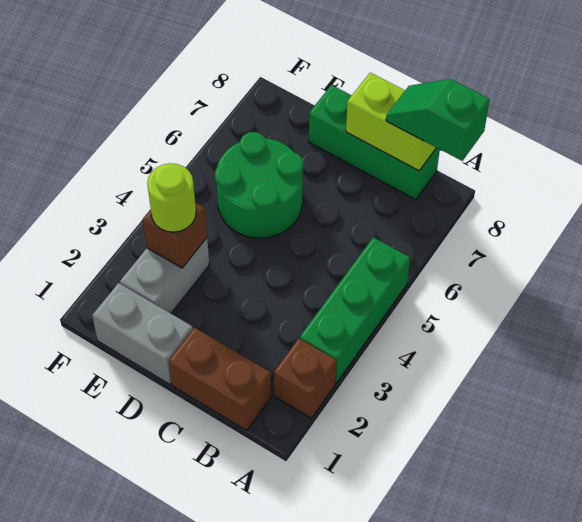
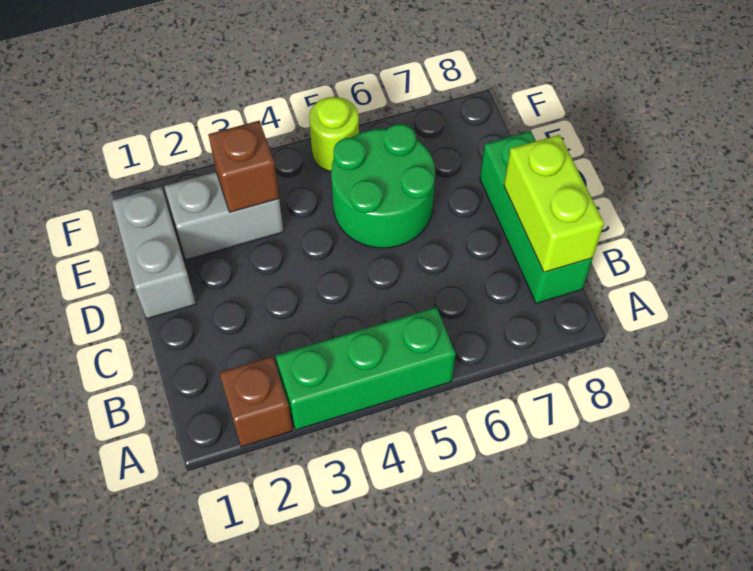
green slope A8:B8 level 3 top A -> none
brown brick B1:C1 level 1 -> none
lime round brick E3 level 3 -> lime round brick F5 level 1

